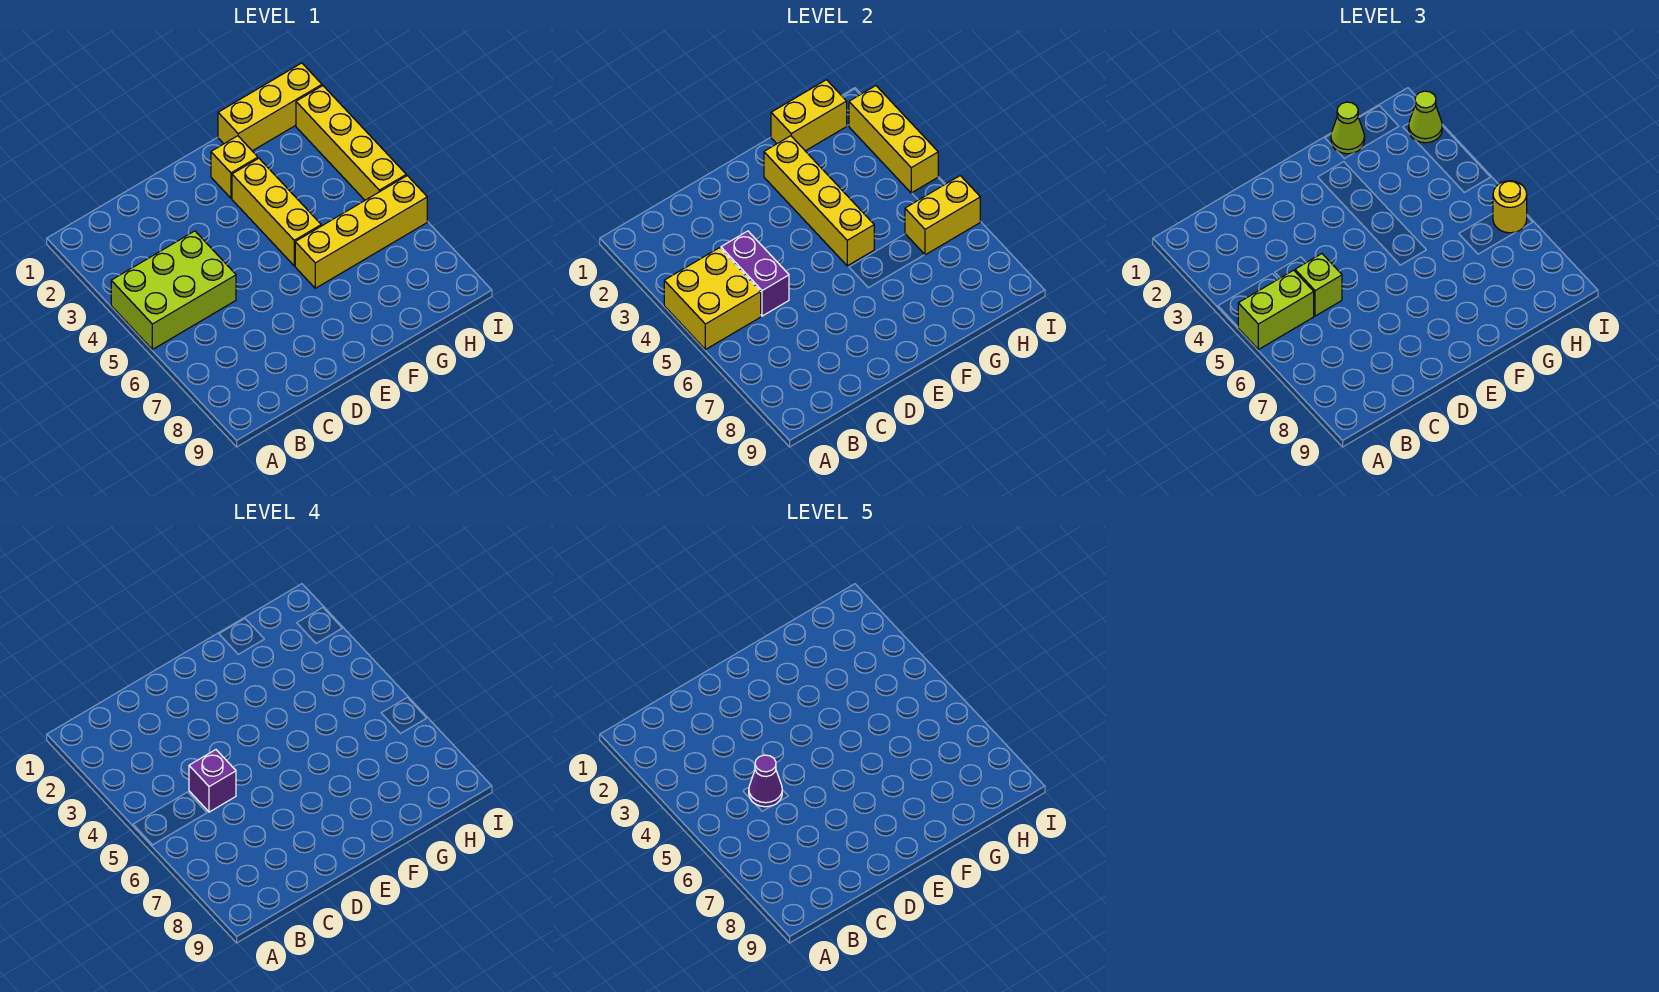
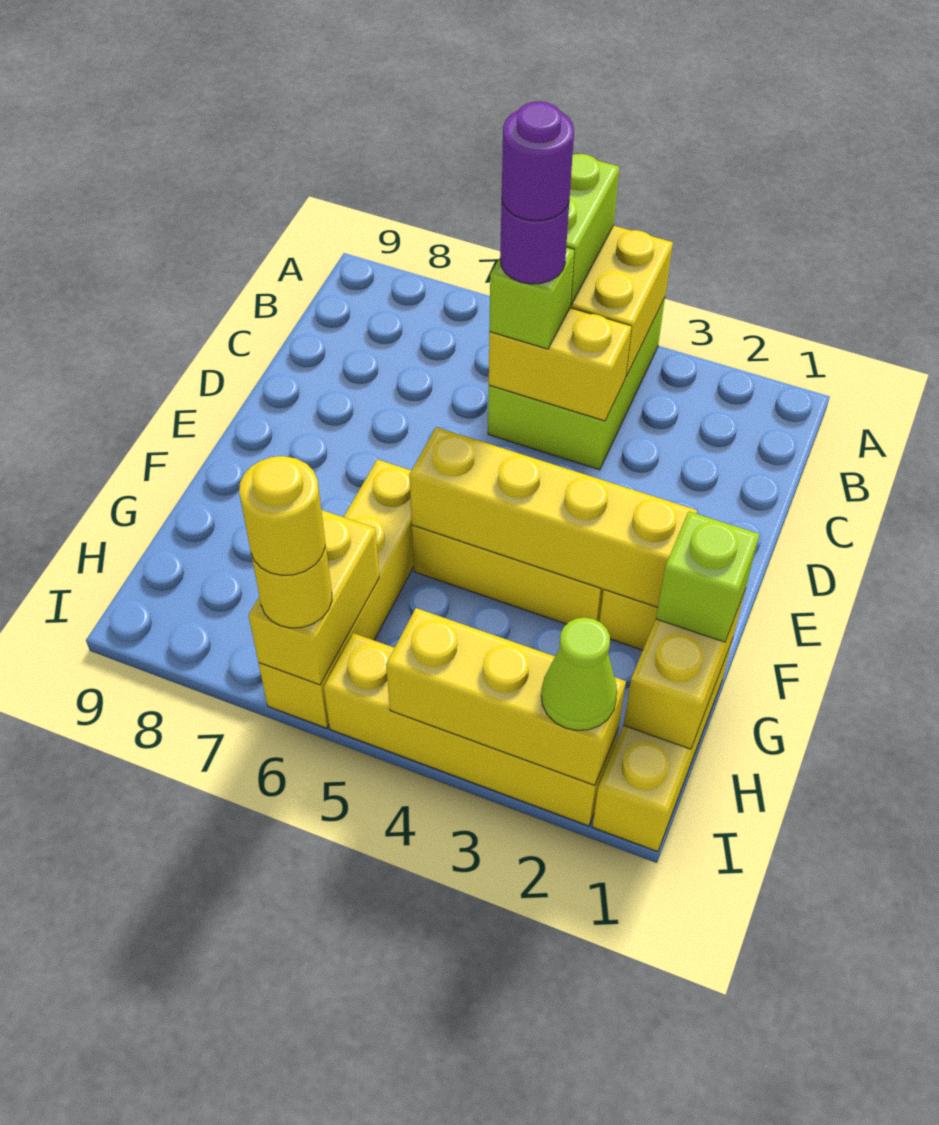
purple brick C4:C5 level 2 -> yellow brick C4:C5 level 2
purple brick C5 level 4 -> purple round brick C5 level 4
purple cone C5 level 5 -> purple round brick C5 level 5
lime cone G1 level 3 -> lime brick G1 level 3
none -> yellow round brick I6 level 4

